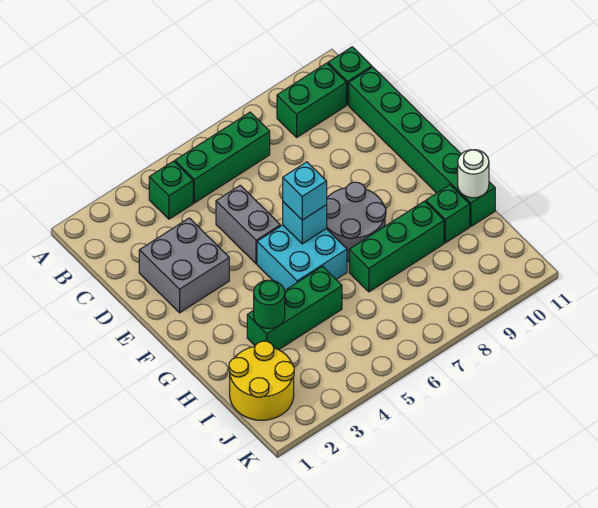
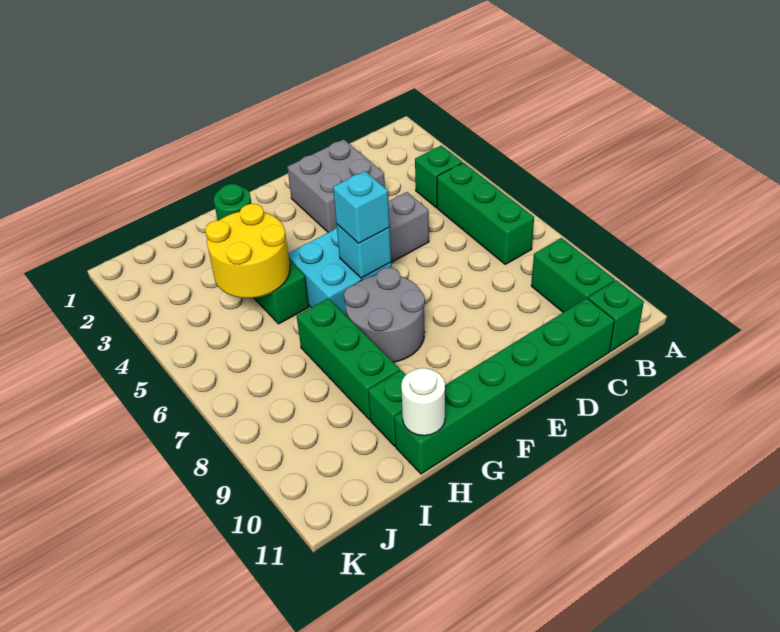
yellow round brick I1:J2 level 1 -> yellow round brick H4:I5 level 2

